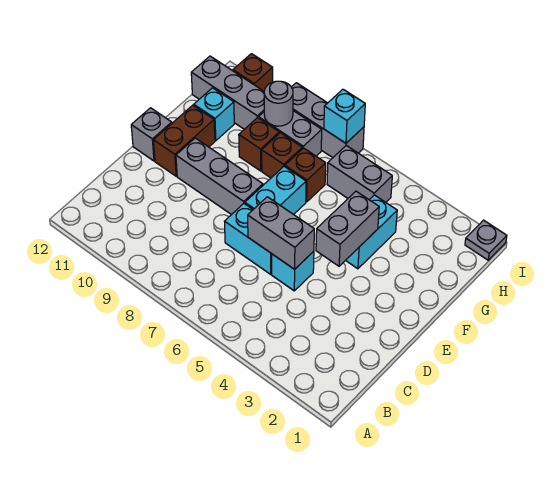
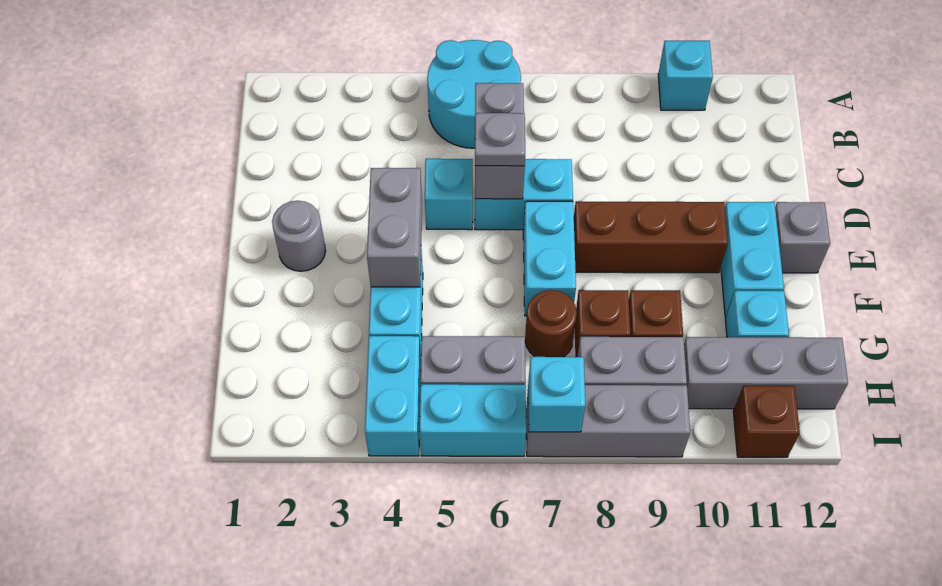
none -> cyan round brick A5:B6 level 1
none -> cyan brick A10 level 1
grey brick D5:D6 level 2 -> grey brick C6:D6 level 2
grey brick E8:E10 level 1 -> brown brick E8:E10 level 1
brown brick E11:F11 level 1 -> cyan brick E11:F11 level 1
brown brick G7 level 1 -> brown round brick G7 level 1
none -> cyan brick H4:I4 level 1
grey round brick H9 level 2 -> grey round brick E2 level 1
grey plate I1 level 1 -> grey plate D6 level 3
none -> cyan brick I5:I6 level 1

